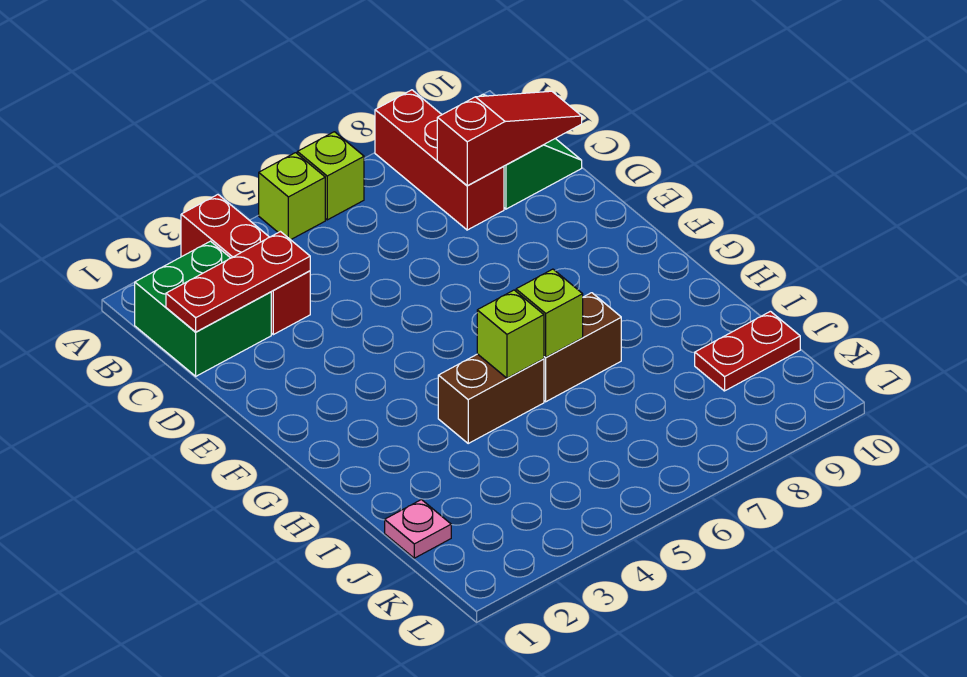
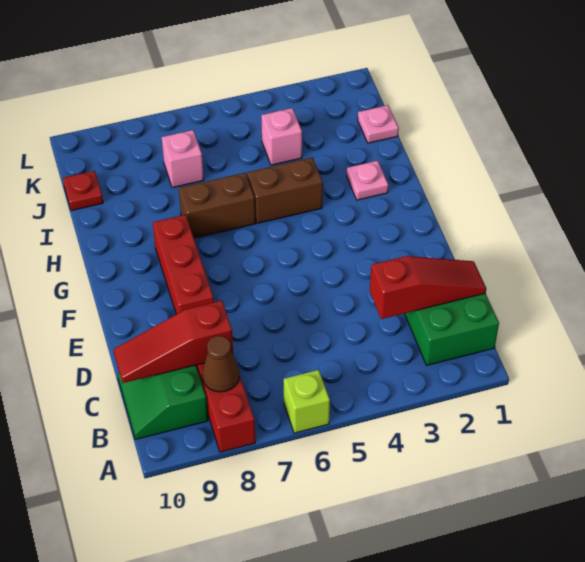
red brick A3:C3 level 1 -> red brick E8:G8 level 1
lime brick A5 level 1 -> none
none -> brown cone B8 level 2
red plate C1:C3 level 2 -> red slope C1:C3 level 2 top 3
none -> pink plate H2 level 1
lime brick H5 level 2 -> none
lime brick H6 level 2 -> none
none -> pink brick J4 level 1
none -> pink brick J7 level 1
red plate J9:J10 level 1 -> red plate J10 level 1

